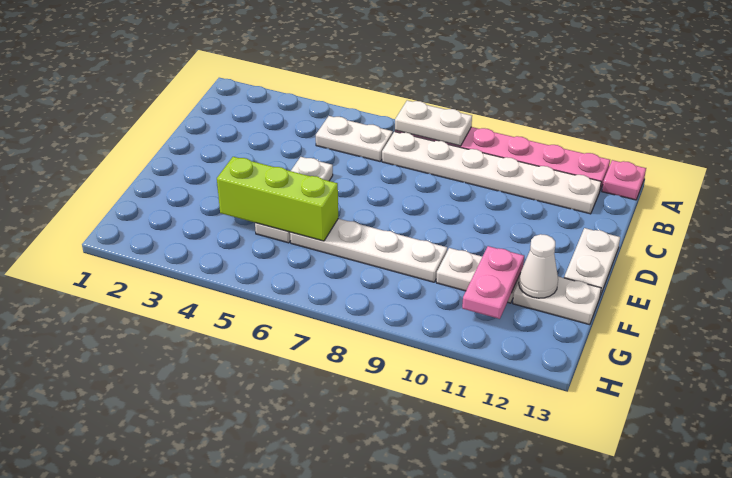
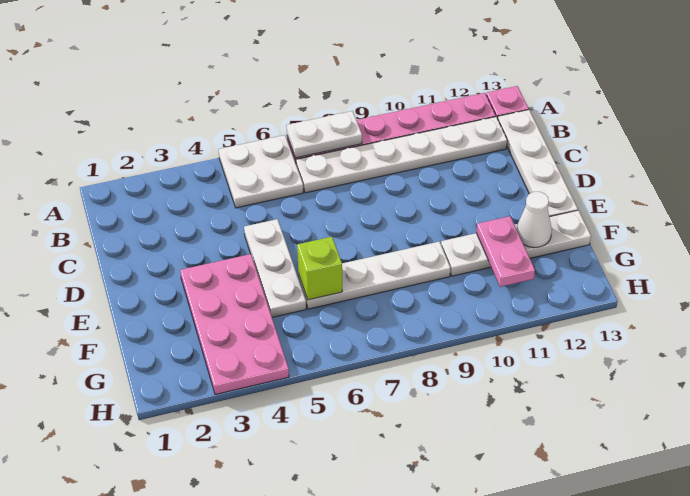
white plate B5:B6 level 1 -> white plate A5:B6 level 1
white plate D13:E13 level 1 -> white plate B13:E13 level 1
none -> pink plate E3:H4 level 1
lime brick F4:F6 level 2 -> lime brick F6 level 2

